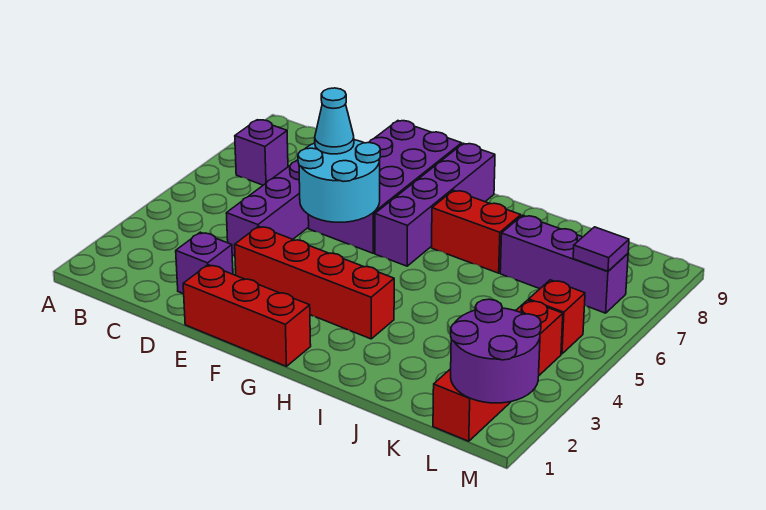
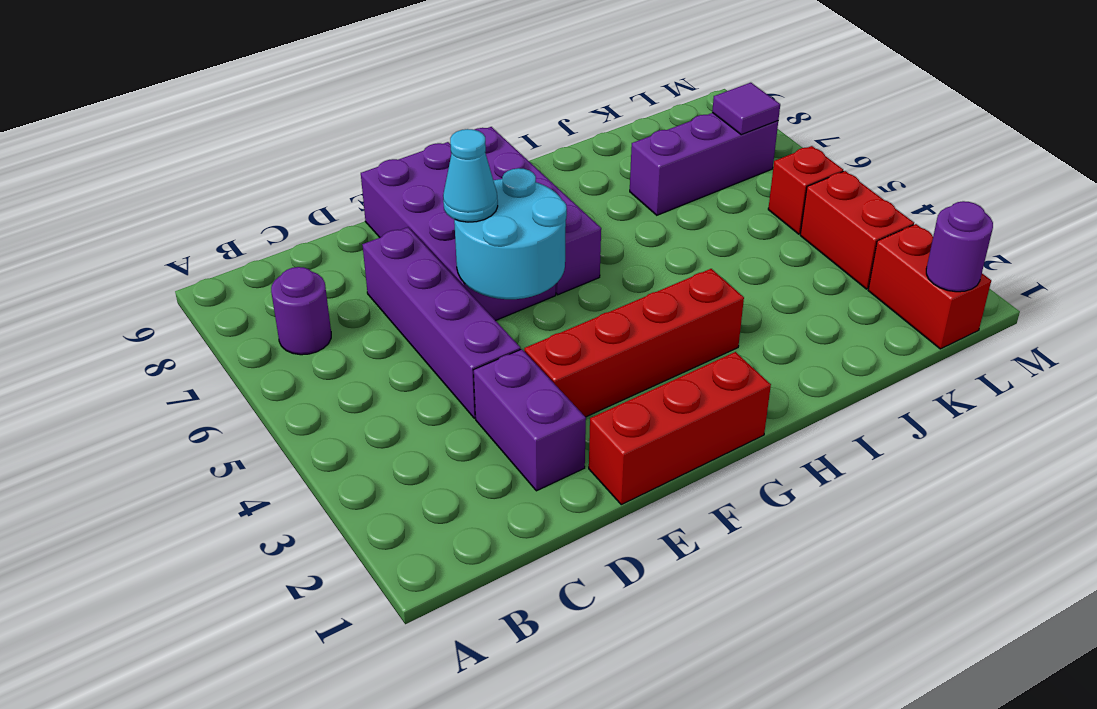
purple brick B7 level 1 -> purple round brick B7 level 1
purple brick D2 level 1 -> purple brick D2:D3 level 1
red brick H7:I7 level 1 -> none
purple round brick L1:M2 level 2 -> purple round brick L1 level 2

